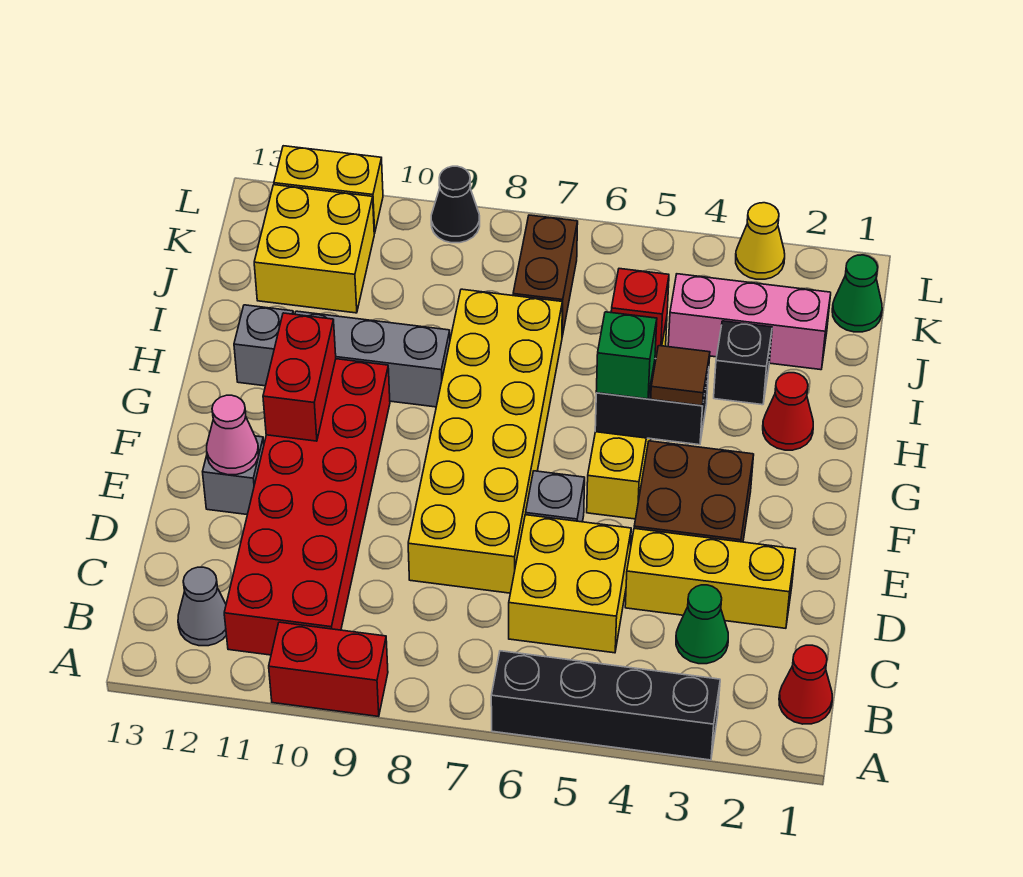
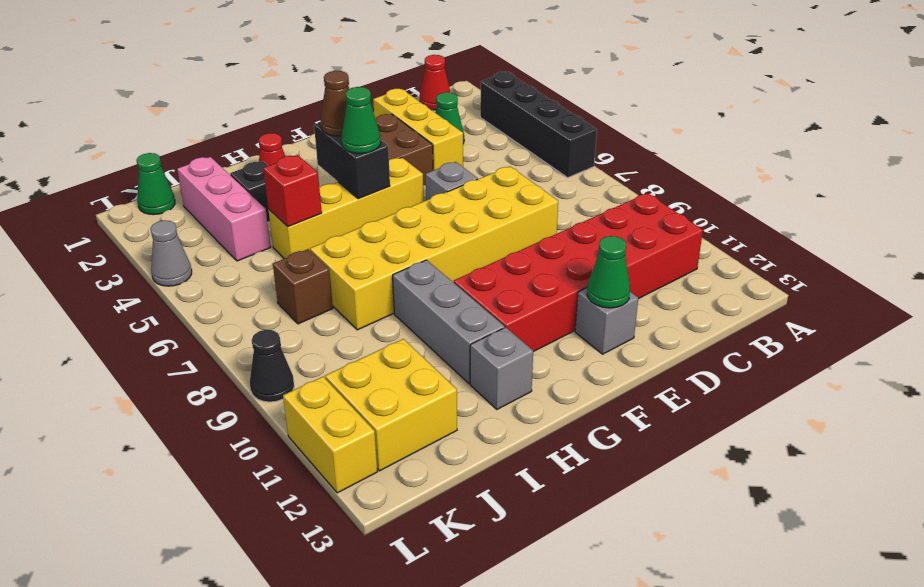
red brick A9:A10 level 1 -> none
grey cone B12 level 1 -> grey cone L4 level 1
yellow brick C5:D6 level 1 -> none
pink cone E12 level 2 -> green cone E12 level 2
red brick F11:G11 level 2 -> none
brown tile G4 level 3 -> brown cone G4 level 3
green brick G5 level 3 -> green cone G5 level 3
brown brick J7:K7 level 1 -> brown brick J7 level 1
yellow cone L3 level 1 -> none

